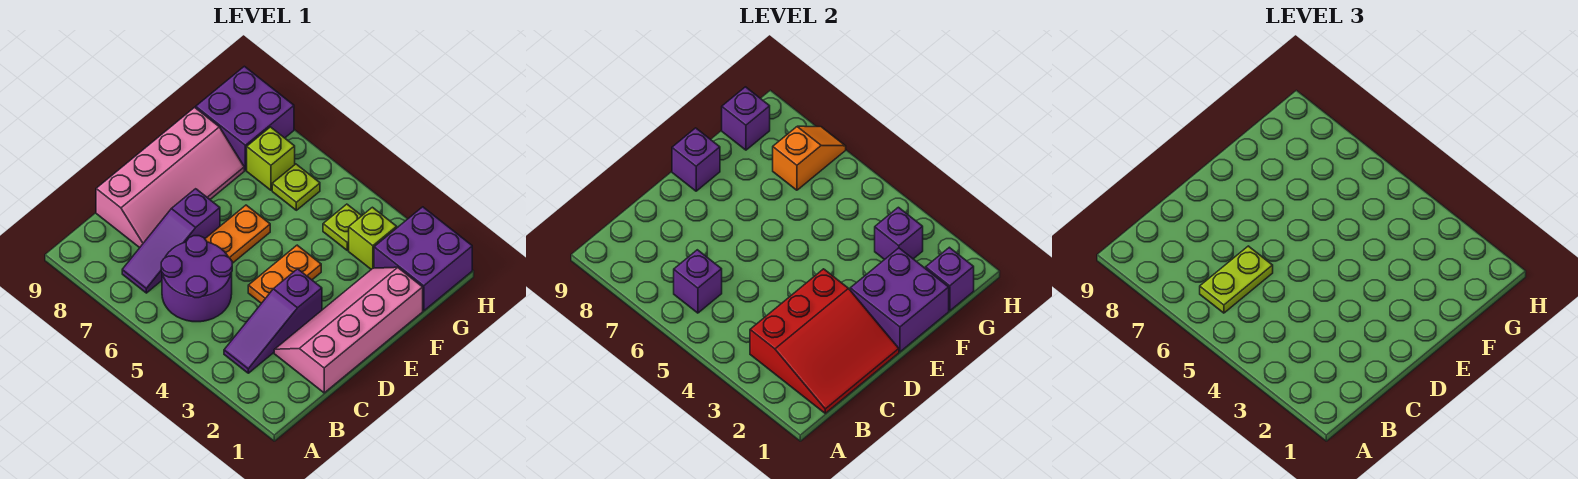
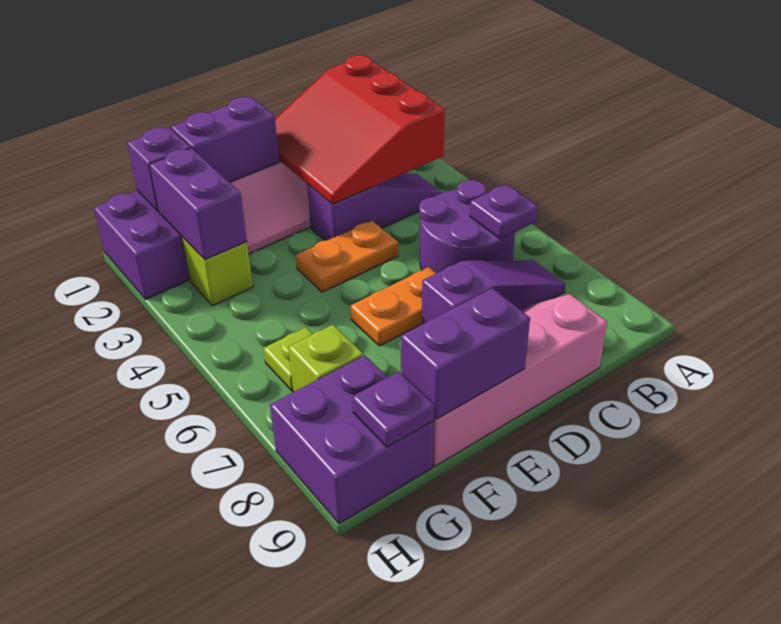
red slope B1:D3 level 2 top 3 -> red slope B1:D3 level 2 top B
purple brick B6 level 2 -> purple plate B6 level 2
lime plate B6:C6 level 3 -> none
purple brick E1:F2 level 2 -> purple brick E1:F1 level 2
purple brick E9 level 2 -> purple brick E9:F9 level 2
purple brick G3 level 2 -> purple brick G2:G3 level 2
lime plate G4 level 1 -> none
orange slope G7:H7 level 2 top G -> none
purple brick G9 level 2 -> purple plate G9 level 2

